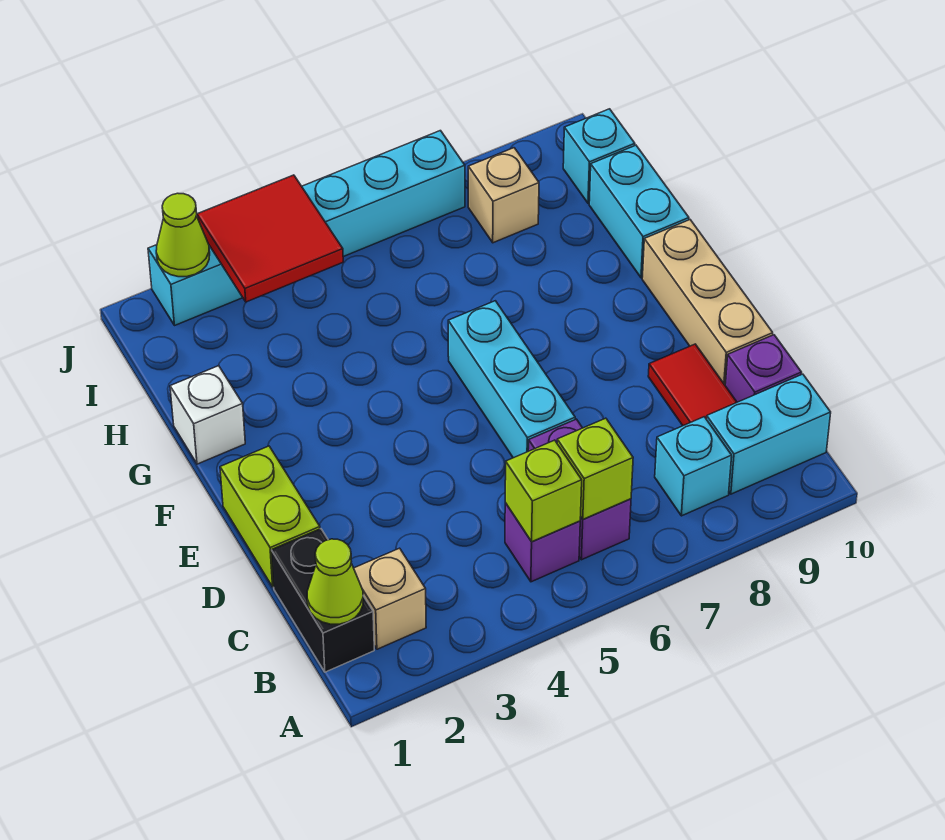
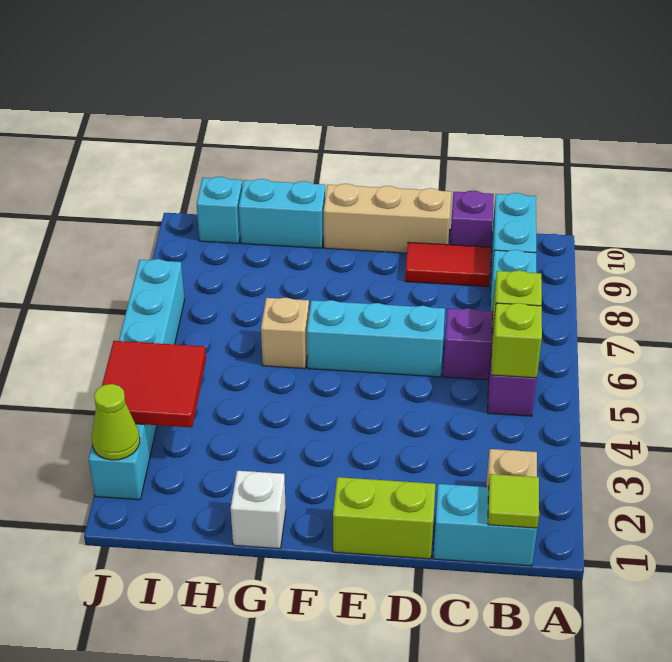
black brick B1:C1 level 1 -> cyan brick B1:C1 level 1
lime cone B1 level 2 -> lime tile B1 level 2
tan brick I8 level 1 -> tan brick G6 level 1

